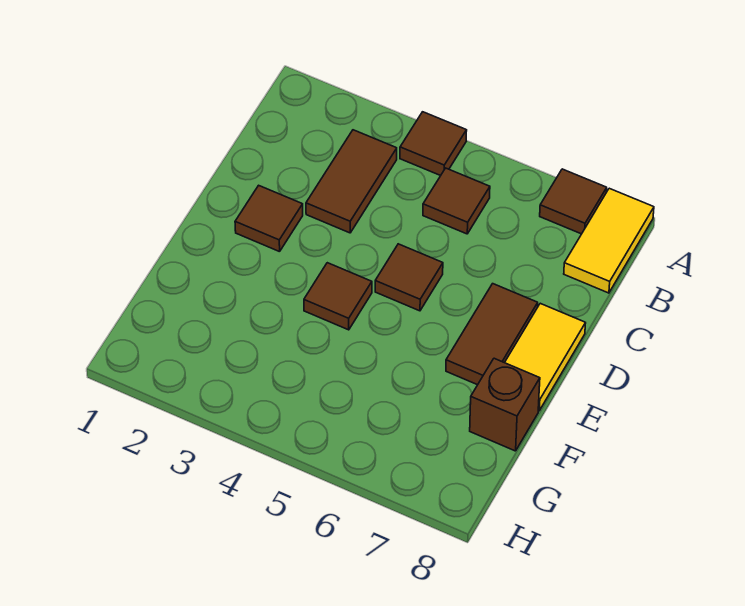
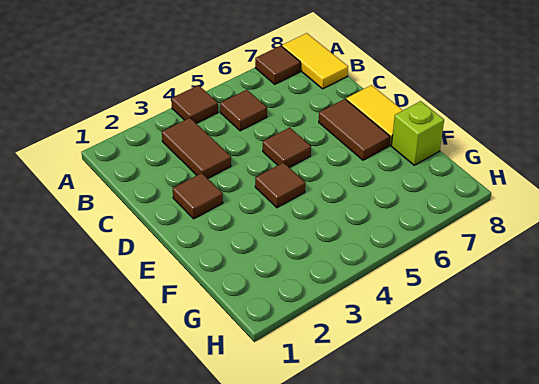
brown brick F8 level 1 -> lime brick F8 level 1

